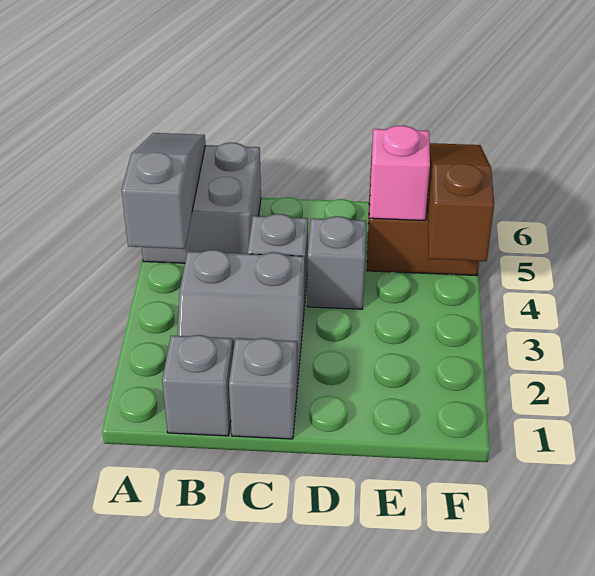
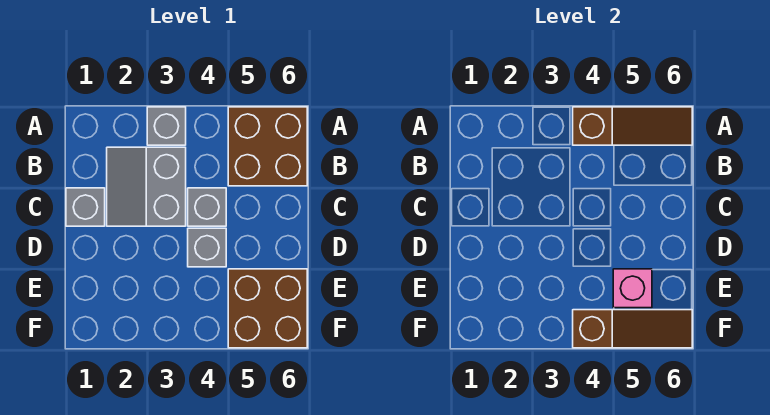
grey slope A4:A6 level 2 top 4 -> brown slope A4:A6 level 2 top 4
grey brick A5:B6 level 1 -> brown brick A5:B6 level 1
grey brick B1 level 1 -> grey brick A3 level 1

